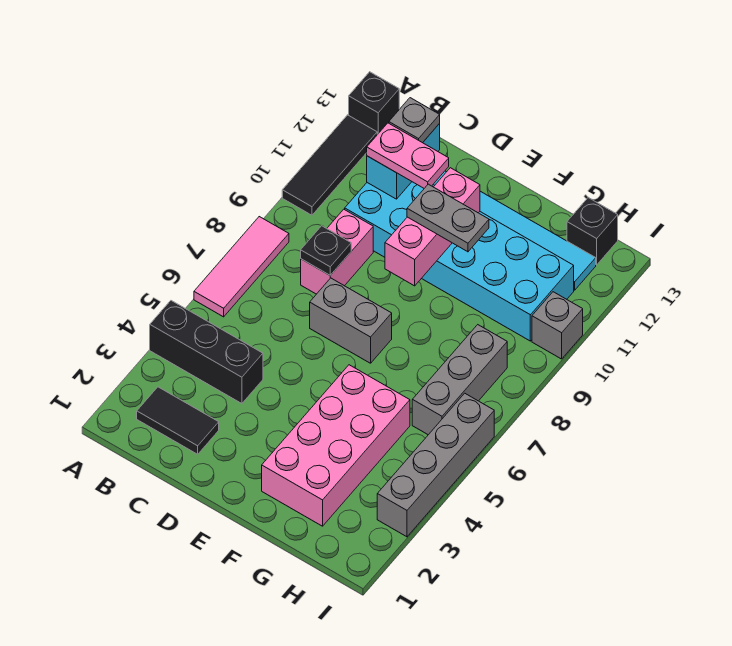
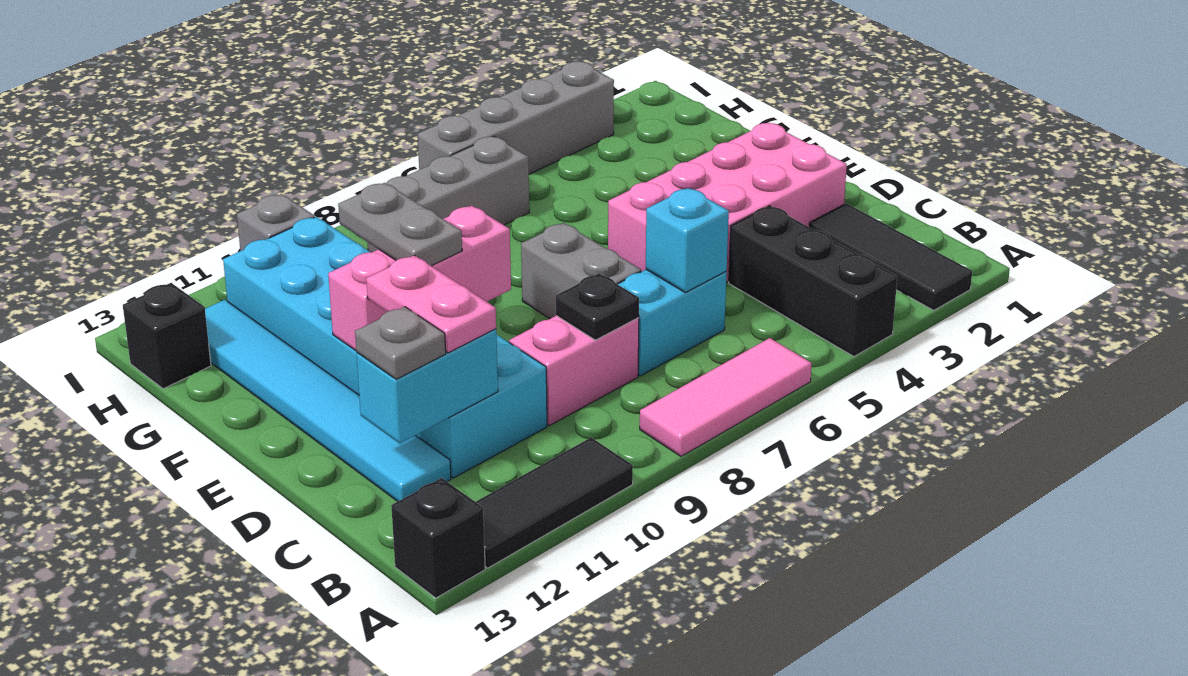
black tile B2:C2 level 1 -> black tile A2:C2 level 1
none -> cyan brick C6:C7 level 1
none -> cyan brick C6 level 2
pink brick F2:G5 level 1 -> pink brick D2:E5 level 1

